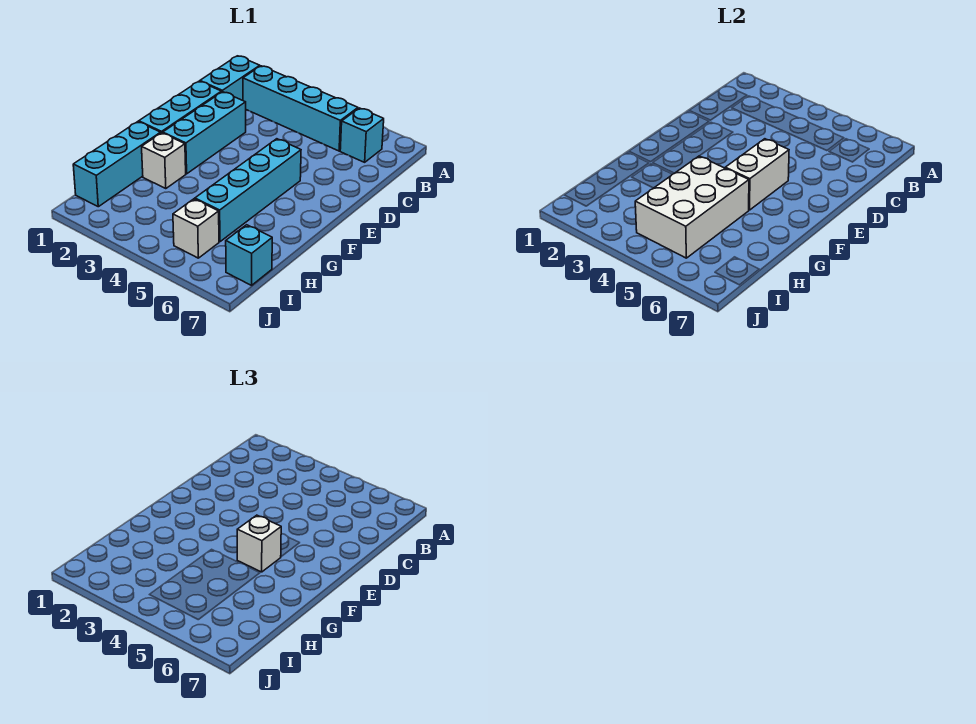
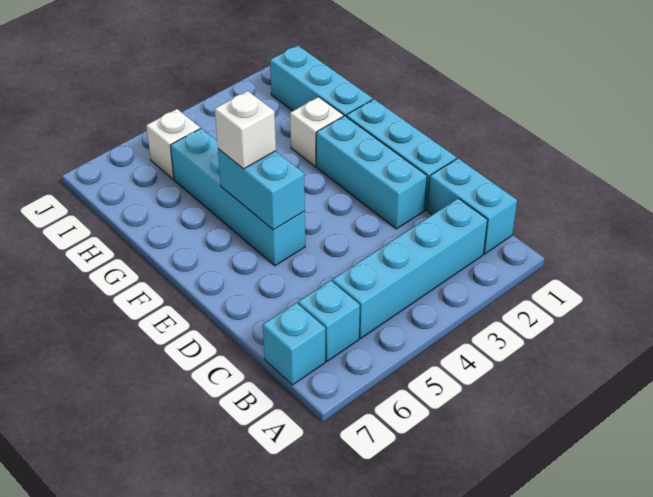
white brick E5:F5 level 2 -> cyan brick E5:F5 level 2
white brick G4:I5 level 2 -> none
cyan brick I7 level 1 -> cyan brick B7 level 1

